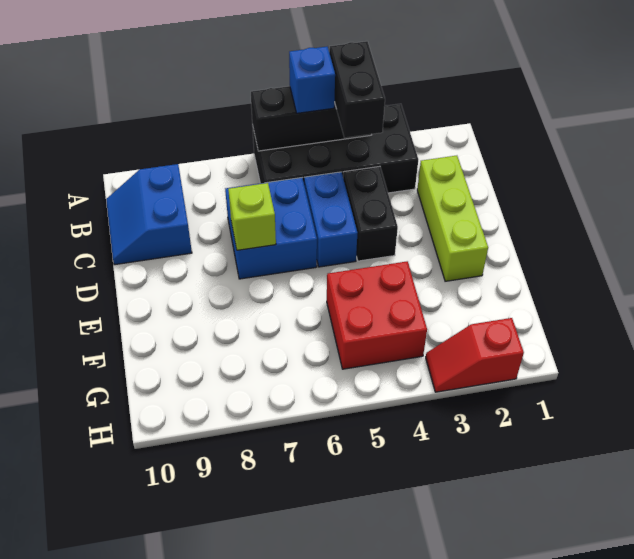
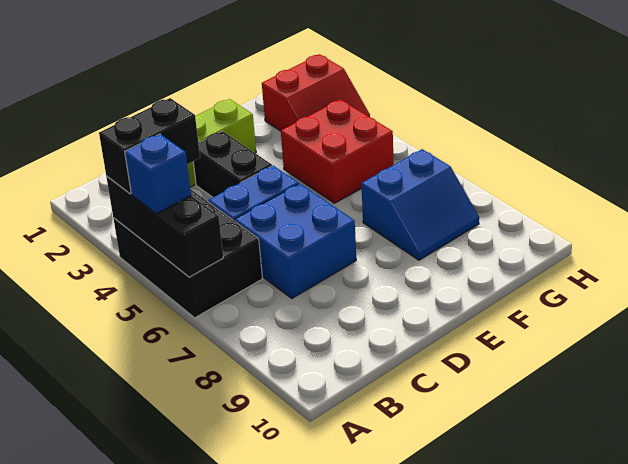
black brick A3:B6 level 1 -> black brick A4:B6 level 1
blue slope B9:C10 level 1 top 9 -> blue slope F7:G8 level 1 top 7
black brick C4:D4 level 1 -> black brick D3:D4 level 1
lime brick D7 level 2 -> none
red slope H2:H3 level 1 top 2 -> red slope G2:H3 level 1 top 2

